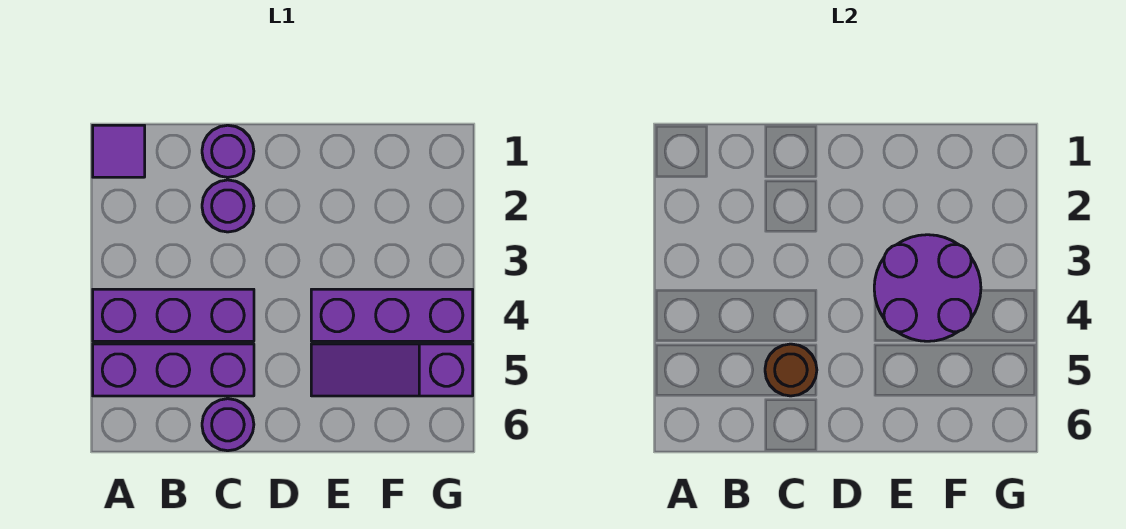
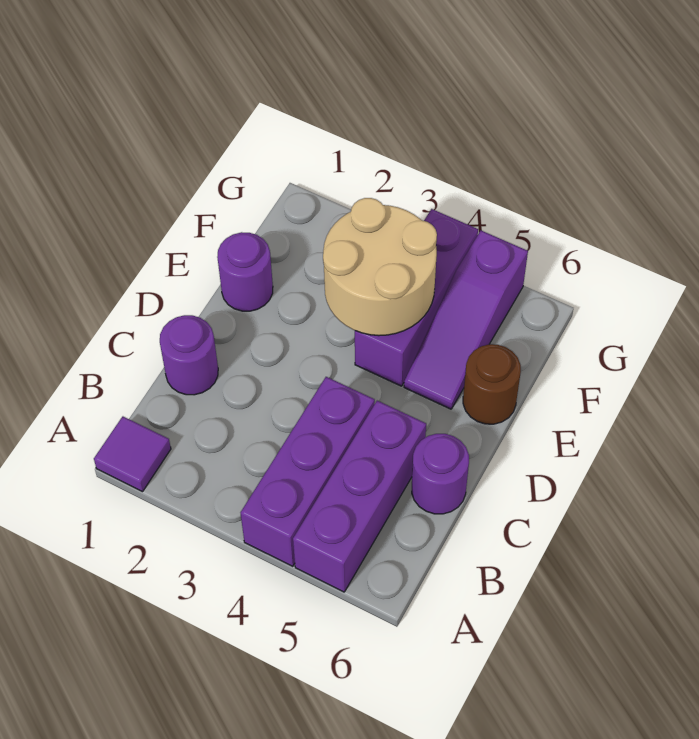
purple round brick C2 level 1 -> purple round brick E1 level 1
brown round brick C5 level 2 -> brown round brick E6 level 1
purple round brick E3:F4 level 2 -> tan round brick E3:F4 level 2

